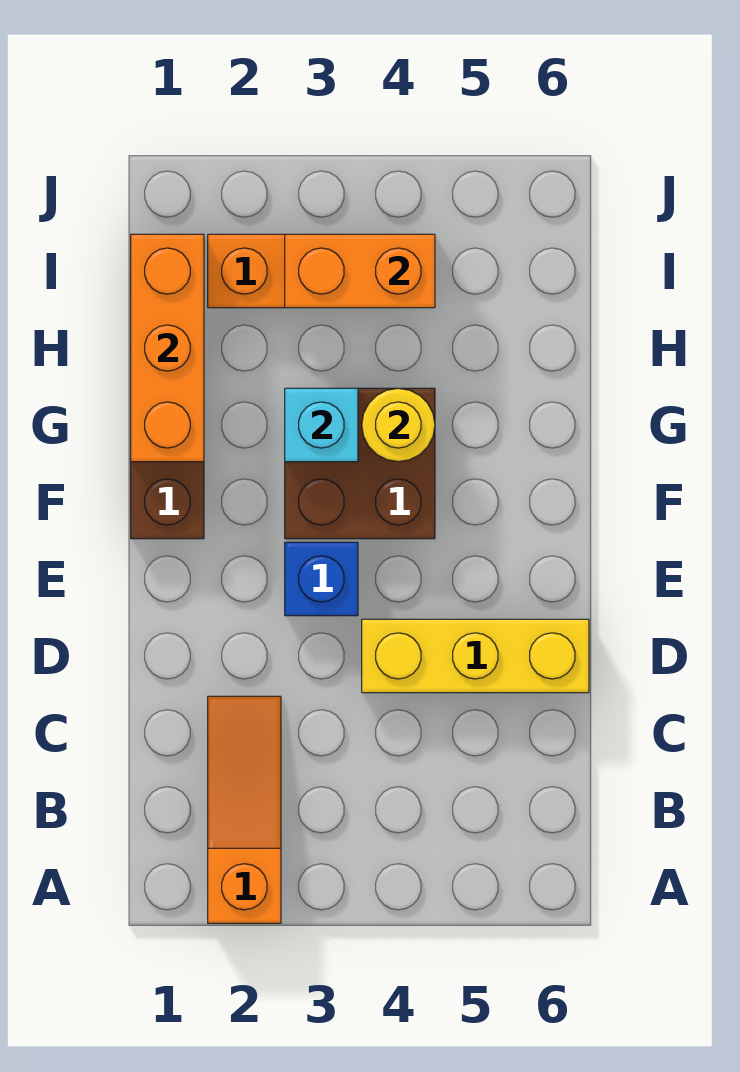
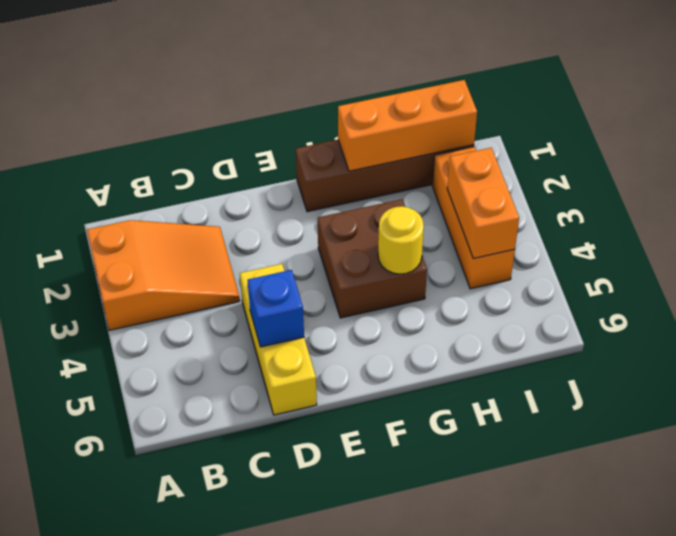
orange slope A2:C2 level 1 top A -> orange slope A2:C3 level 1 top A
blue brick E3 level 1 -> blue brick D5 level 2
cyan brick G3 level 2 -> none

